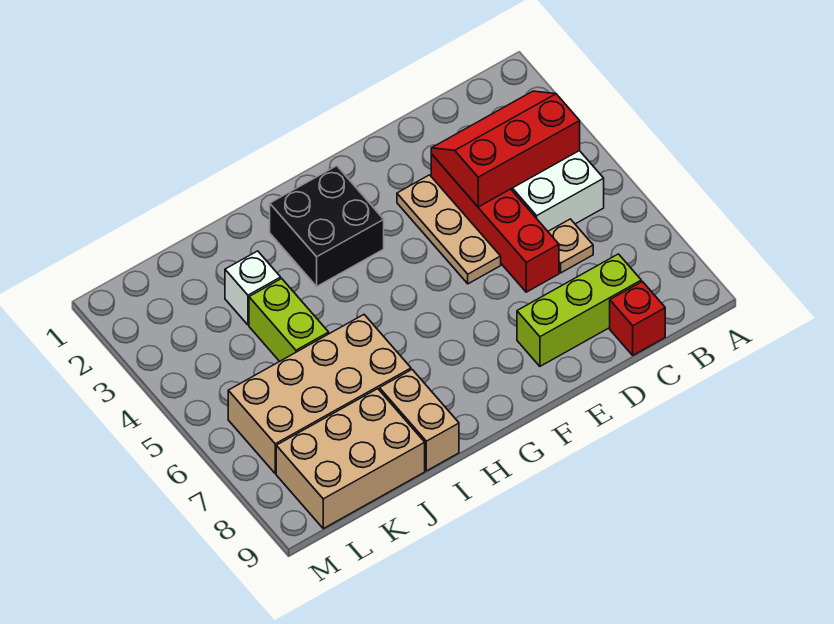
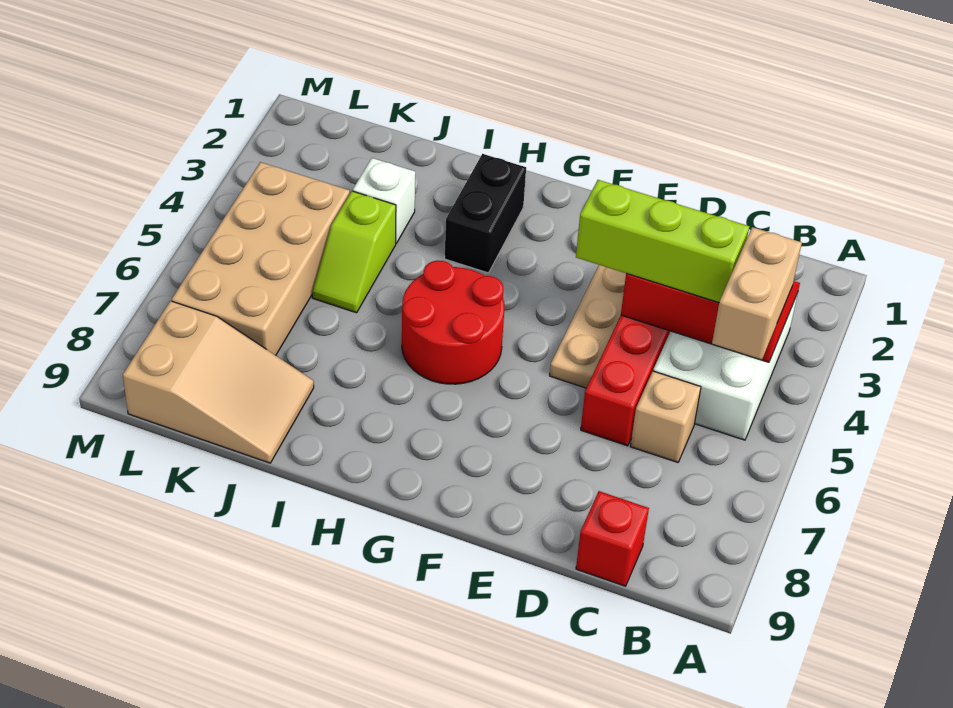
tan plate C6 level 1 -> tan brick C6 level 1
lime brick C8:E8 level 1 -> lime brick C4:E4 level 3
black brick G2:H3 level 1 -> black brick H2:H3 level 1
none -> red round brick G5:H6 level 1
tan brick I6:L7 level 1 -> tan brick K4:L7 level 1
tan brick I8:I9 level 1 -> tan brick B4:B5 level 3
lime brick J4:J5 level 1 -> lime slope J4:J5 level 1 top 4
tan brick J8:L9 level 1 -> tan slope J8:L9 level 1 top L

